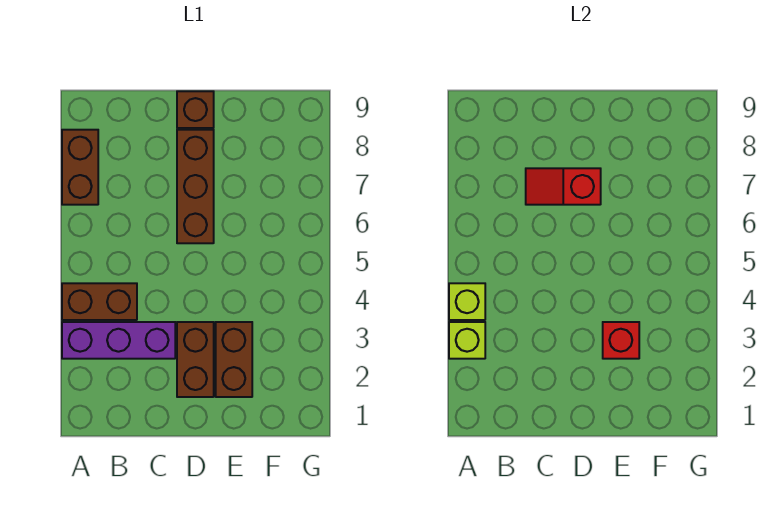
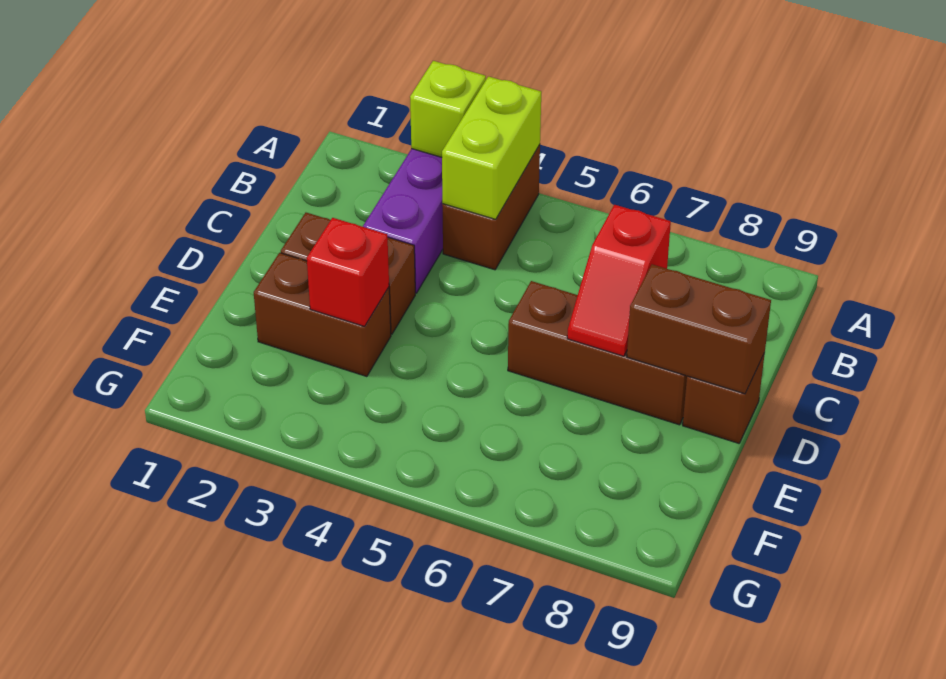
lime brick A4 level 2 -> lime brick A4:B4 level 2
brown brick A7:A8 level 1 -> brown brick D8:D9 level 2
red slope C7:D7 level 2 top D -> red slope C7:D7 level 2 top C

